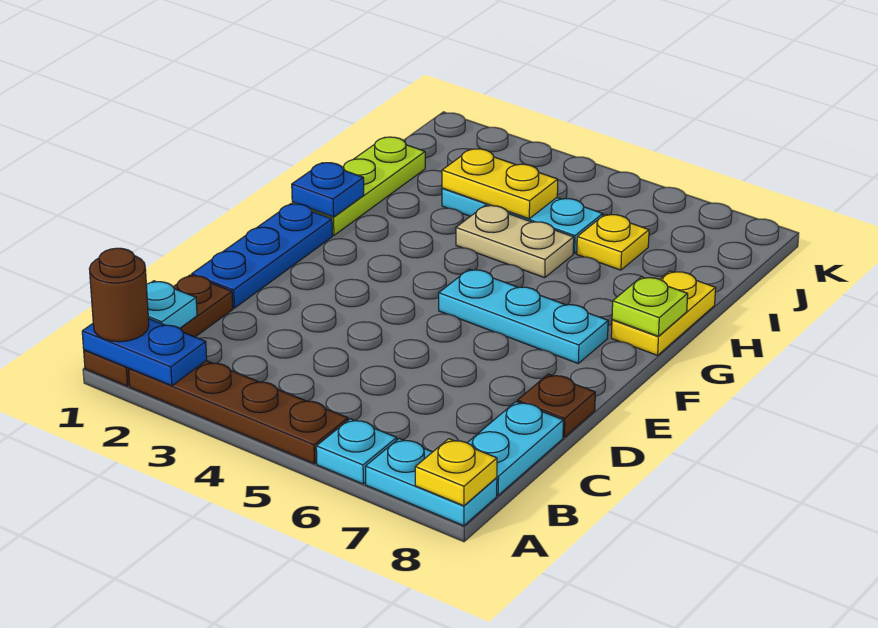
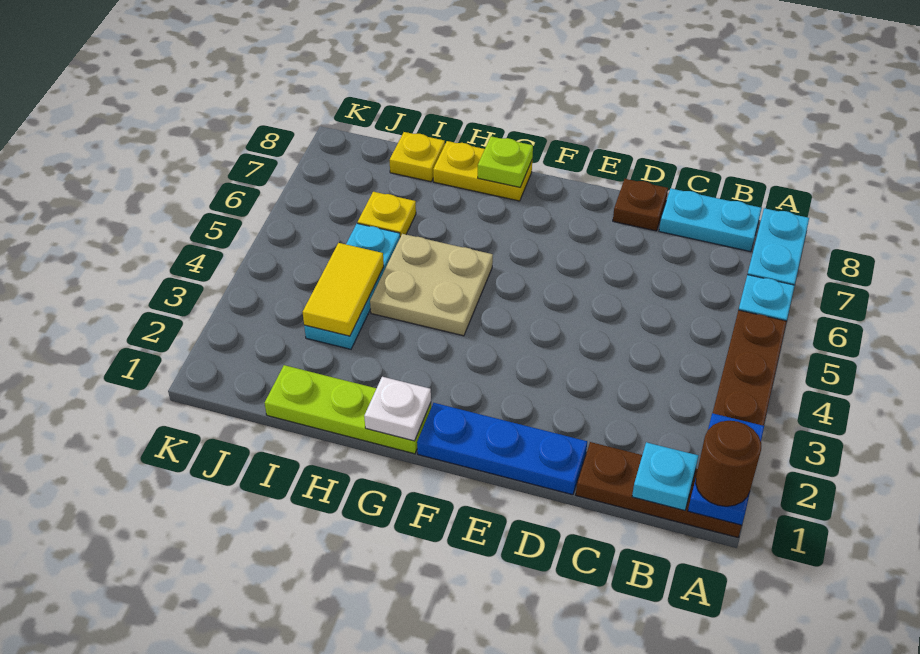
yellow plate A8 level 2 -> yellow plate I8 level 1
cyan plate F5:F7 level 1 -> none
blue plate G1 level 2 -> white plate G1 level 2
tan plate H4:H5 level 1 -> tan plate G4:H5 level 1
yellow plate I3:I4 level 2 -> yellow tile I3:I4 level 2

